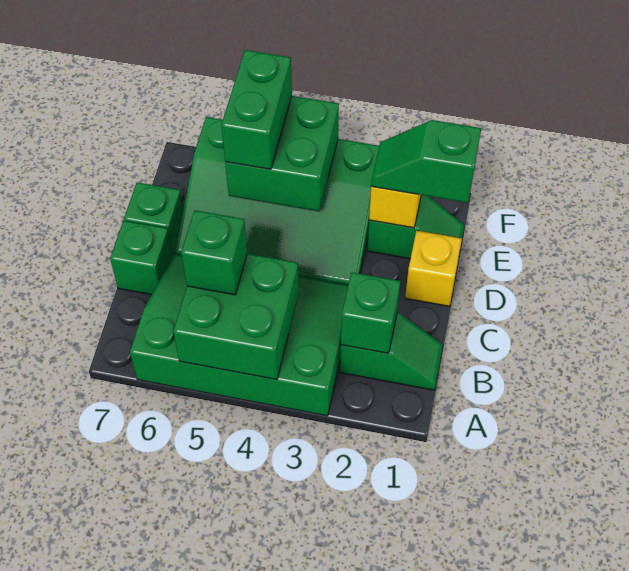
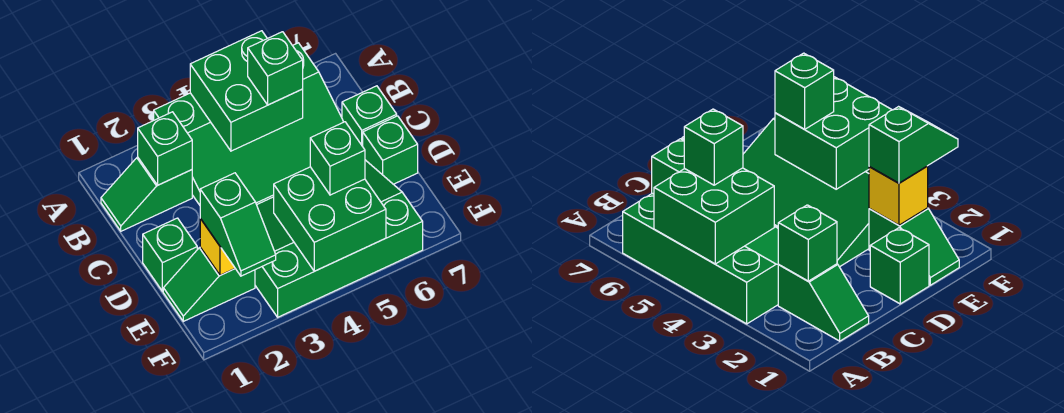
yellow brick D1 level 1 -> green brick D1 level 1
green slope E1:E2 level 3 top 1 -> green slope E2:F2 level 3 top E
green brick E5:F5 level 3 -> green brick E5 level 3

